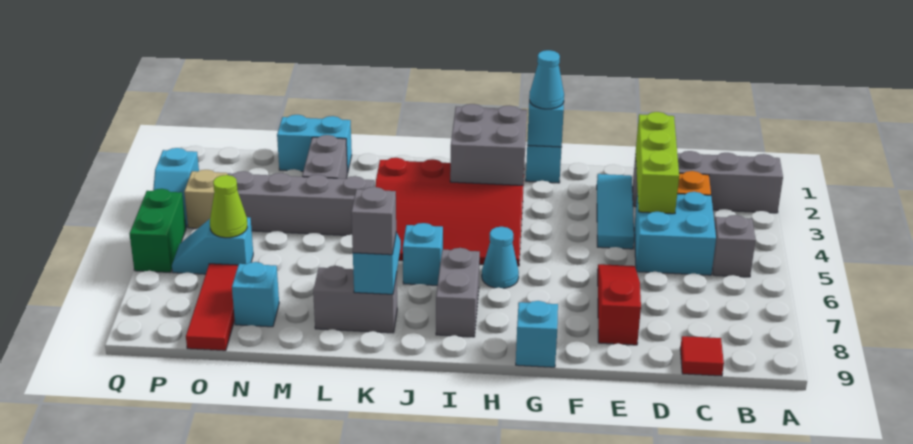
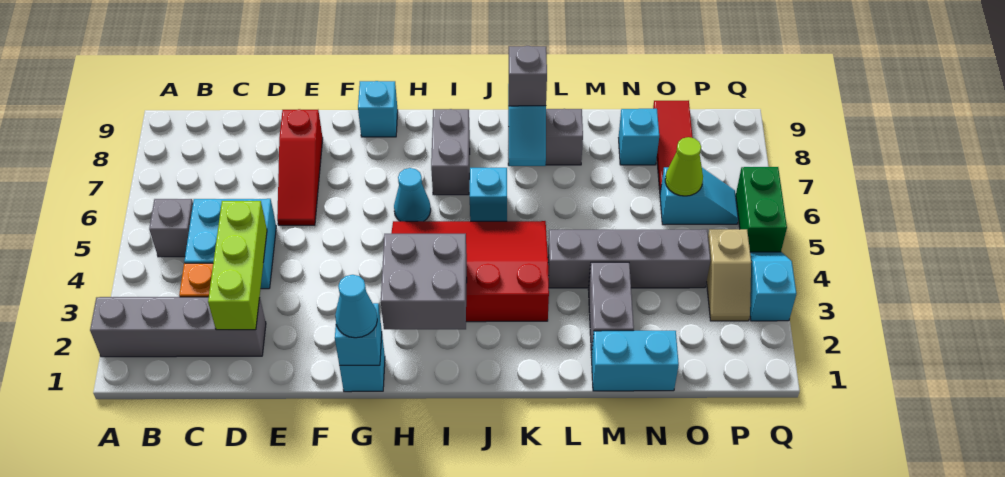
red tile C9 level 1 -> none
cyan tile E2:E4 level 1 -> none

